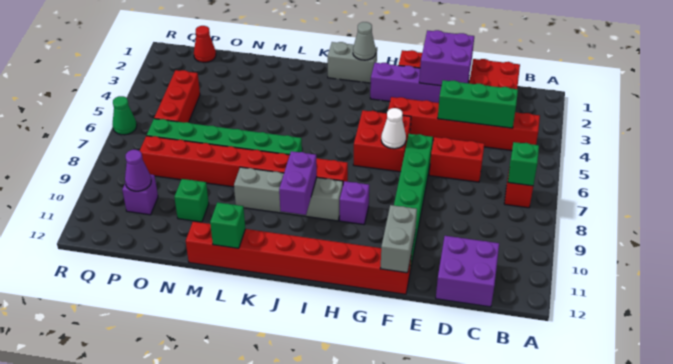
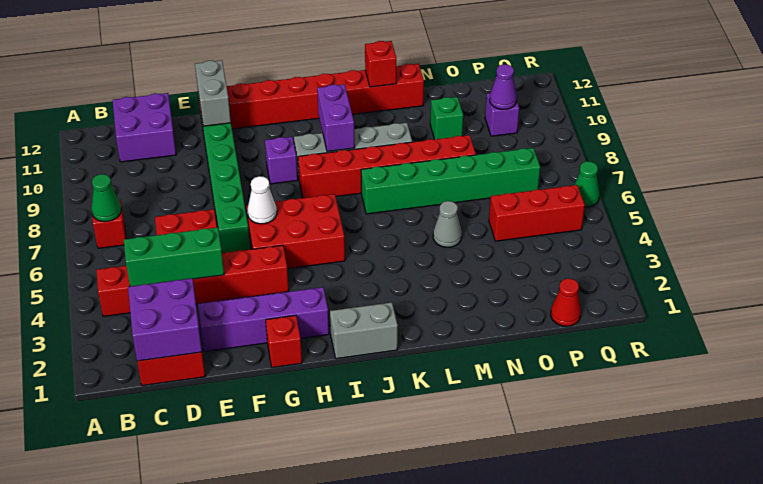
green brick B7 level 2 -> green cone B7 level 2
purple brick E1:F2 level 2 -> purple brick C1:D2 level 2
red brick G5:H6 level 1 -> red brick G5:I6 level 1
grey cone I1 level 2 -> grey cone M5 level 1
red brick I8:P8 level 1 -> red brick I8:N8 level 1
green brick L12 level 2 -> red brick L12 level 2
red brick P4:P6 level 1 -> red brick O5:Q5 level 1

